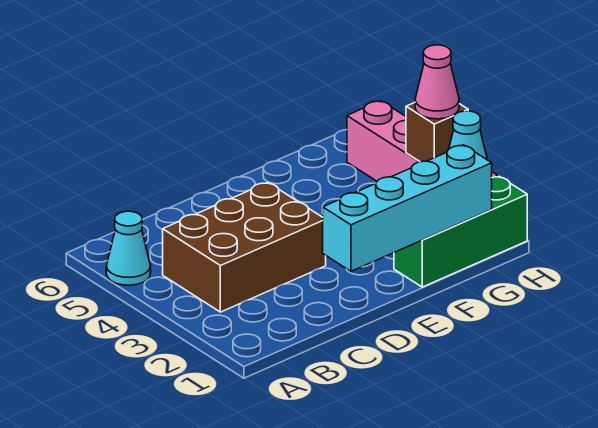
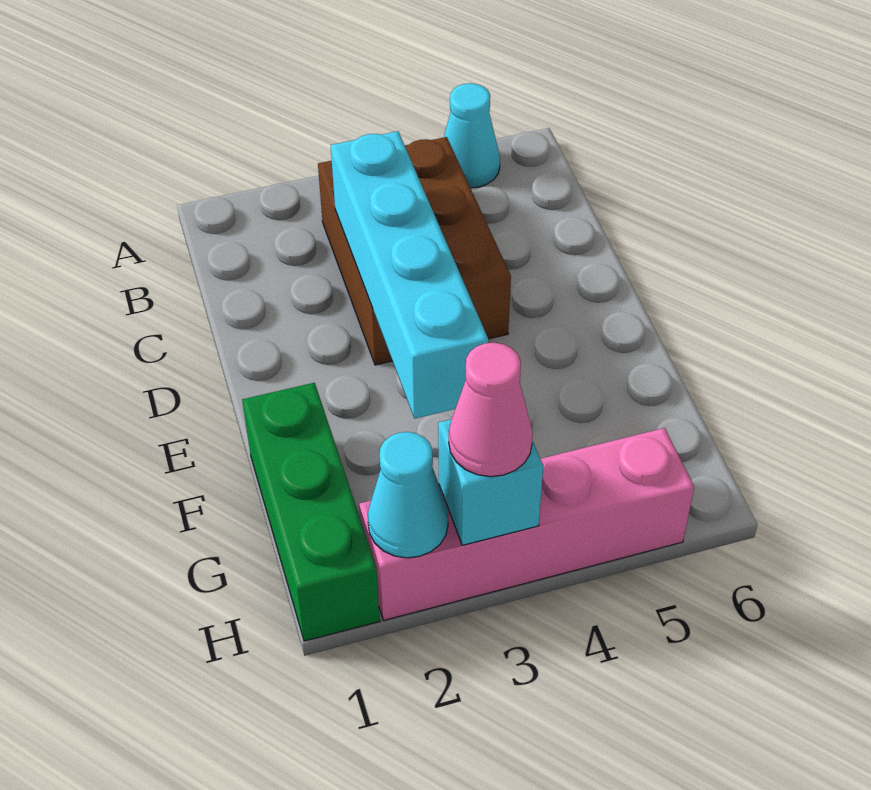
cyan brick D1:G1 level 2 -> cyan brick C3:F3 level 2
brown brick H3 level 2 -> cyan brick H3 level 2

